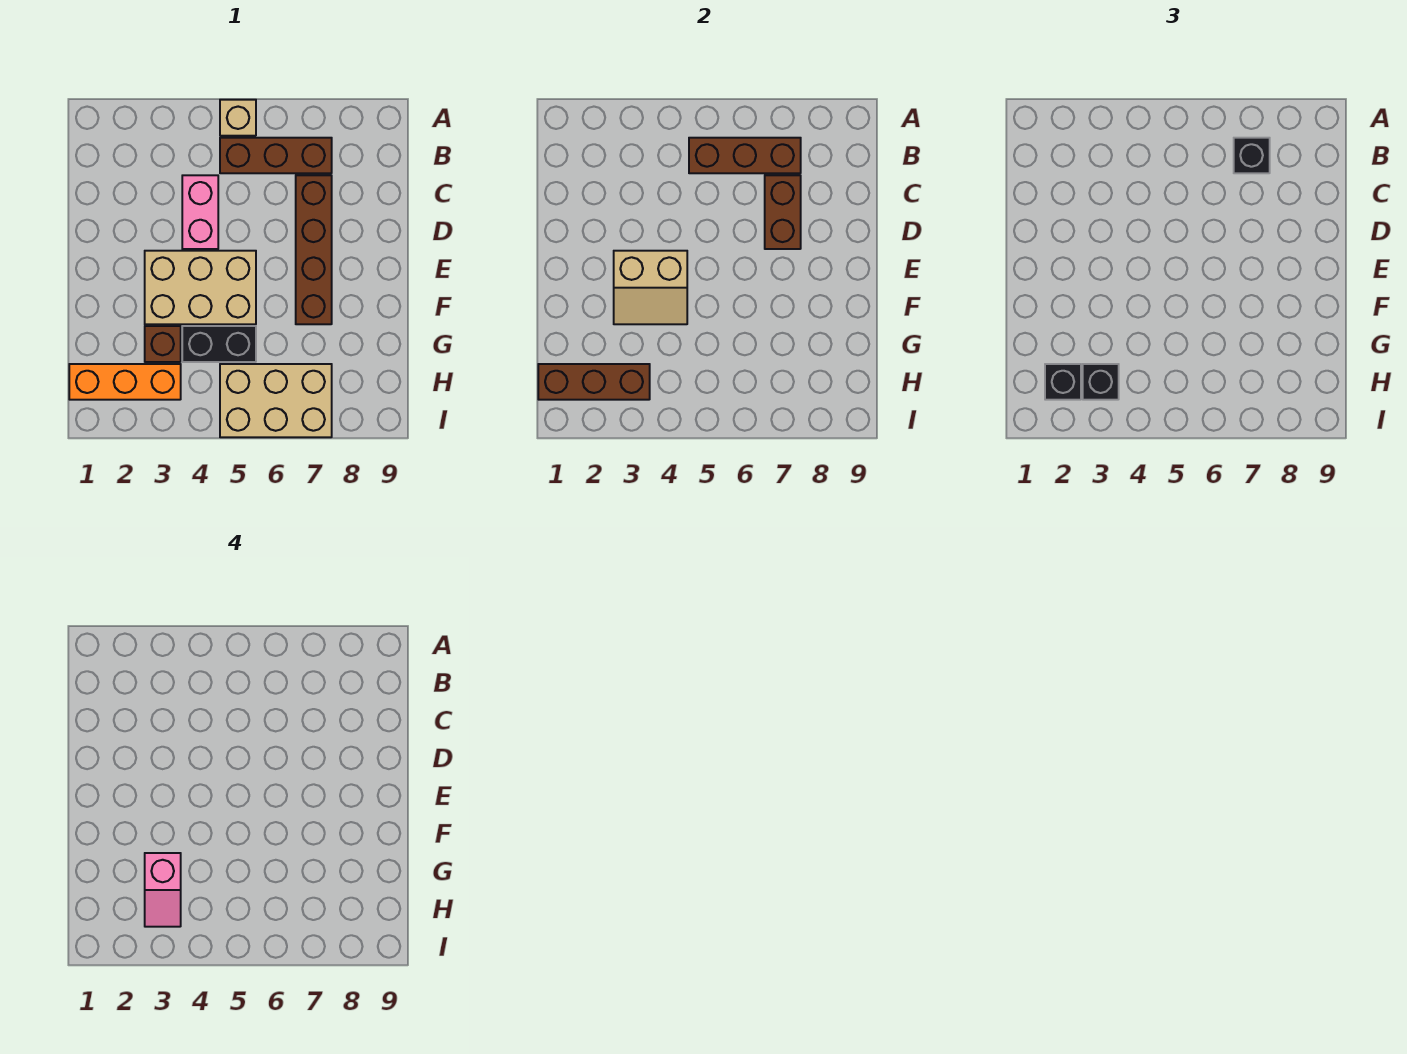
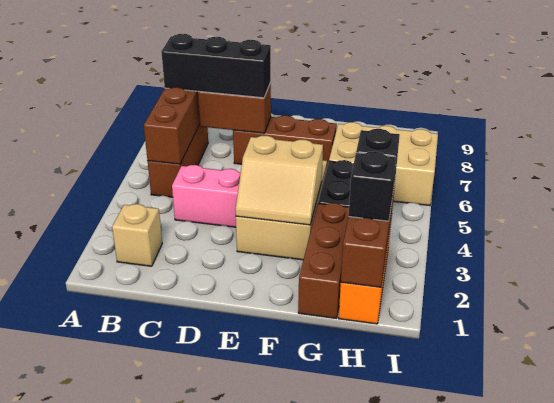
tan brick A5 level 1 -> tan brick B2 level 1
black brick B7 level 3 -> black brick B7:D7 level 3
brown brick C7:F7 level 1 -> brown brick D7:F7 level 1
tan slope E3:F4 level 2 top E -> tan slope E3:F4 level 2 top 4
brown brick G3 level 1 -> brown brick G1:G3 level 1
pink slope G3:H3 level 4 top G -> none
tan brick H5:I7 level 1 -> tan brick G6:I7 level 1

